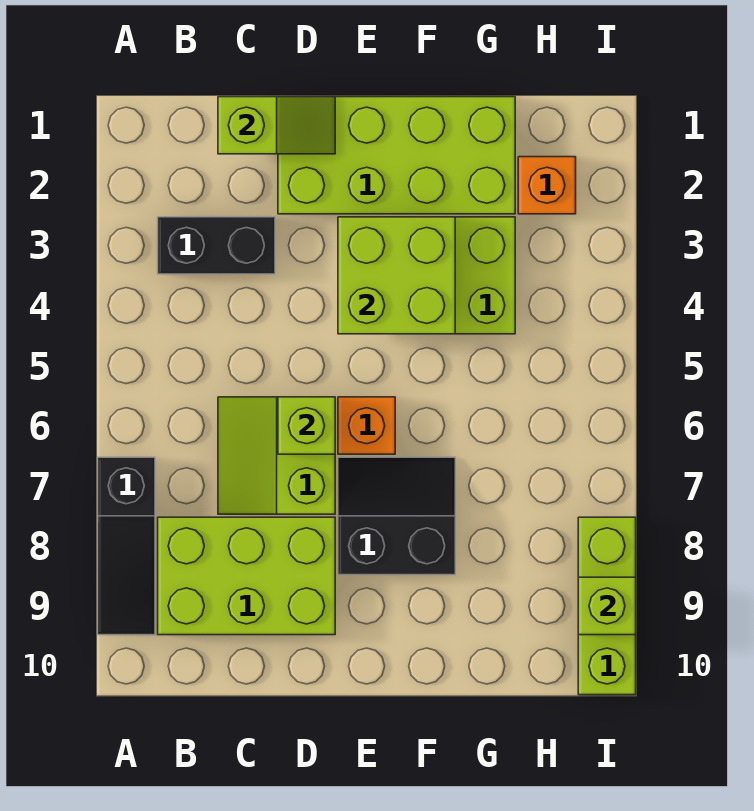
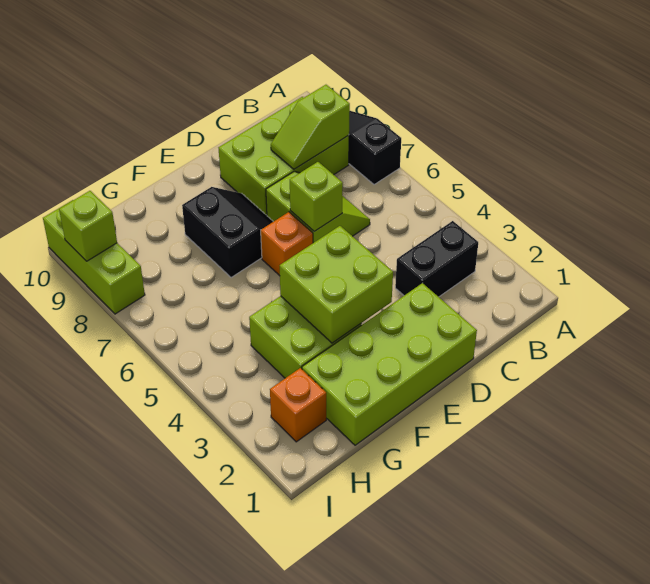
lime slope C1:D1 level 2 top C -> lime slope B8:C8 level 2 top B
black slope E7:F8 level 1 top 8 -> black slope E7:F8 level 1 top F

